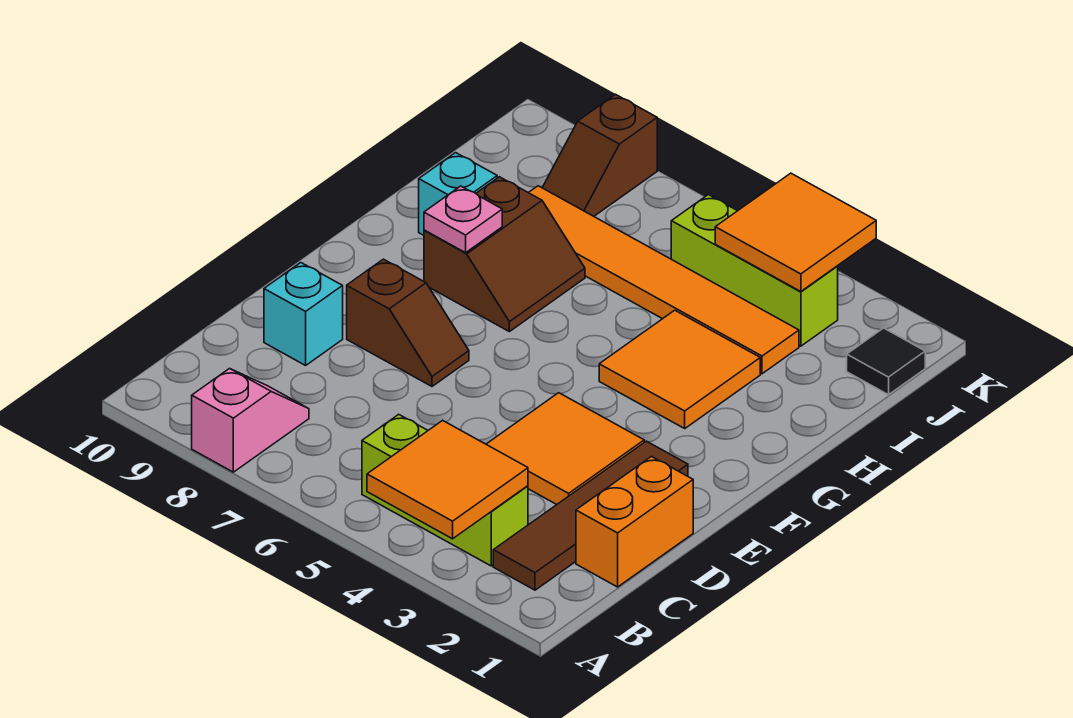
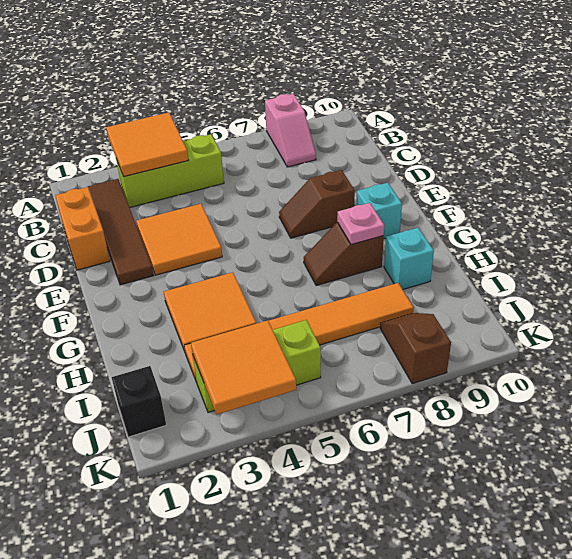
cyan brick D9 level 1 -> cyan brick F9 level 1
brown slope G7:H8 level 1 top 8 -> brown slope G7:G8 level 1 top 8
black tile J1 level 1 -> black brick J1 level 1

